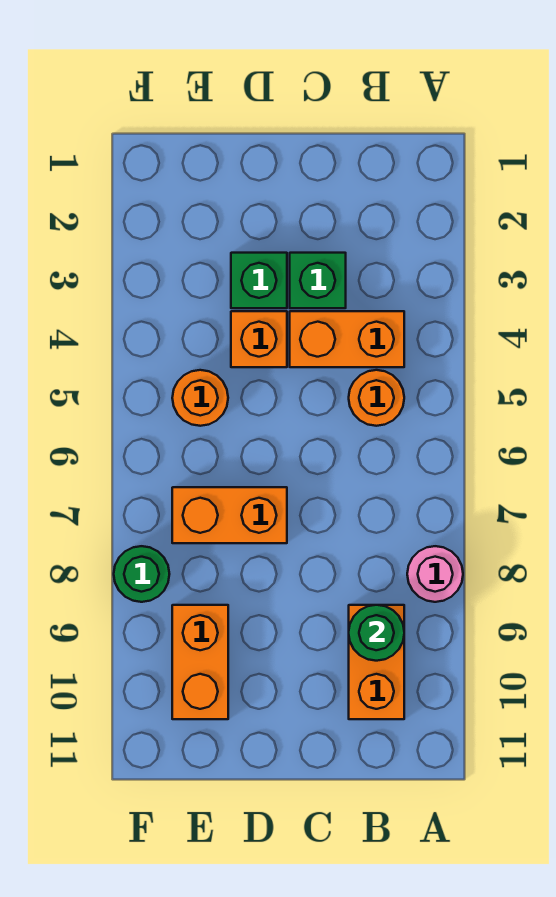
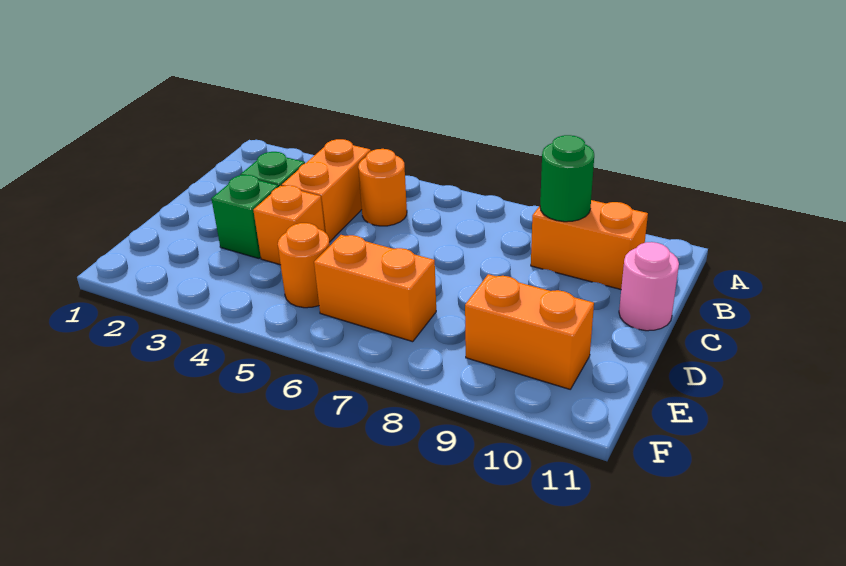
pink round brick A8 level 1 -> pink round brick C11 level 1
orange brick D7:E7 level 1 -> orange brick E6:E7 level 1
green round brick F8 level 1 -> none

